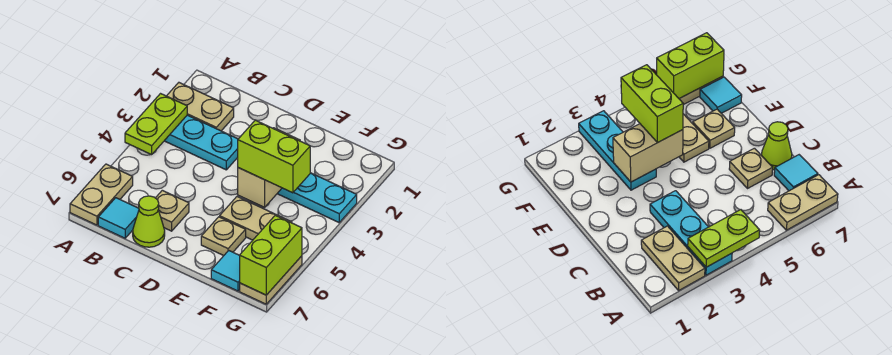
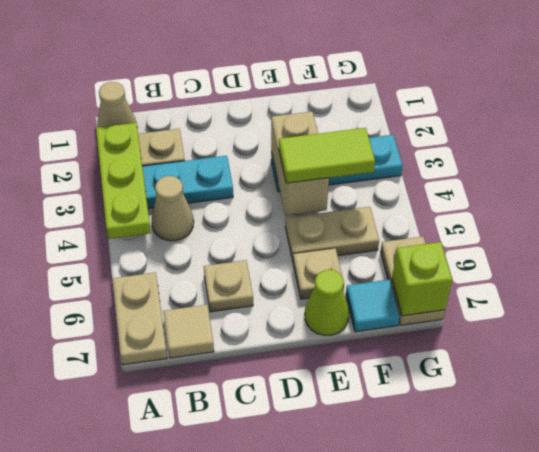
none -> tan cone A1 level 1
lime plate A3:A4 level 2 -> lime plate A2:A4 level 2
none -> tan cone B4 level 1
cyan tile B7 level 1 -> tan tile B7 level 1
lime cone C7 level 1 -> lime cone E7 level 1
lime brick E4:F4 level 3 -> lime tile E4:F4 level 3
lime brick G6:G7 level 2 -> lime brick G7 level 2

